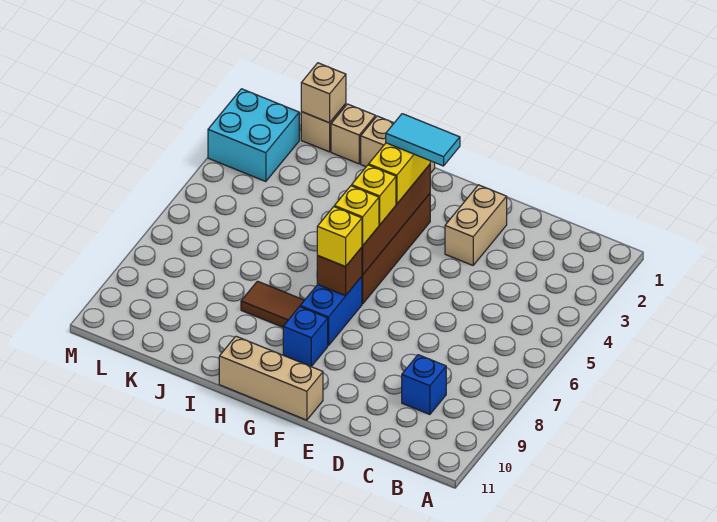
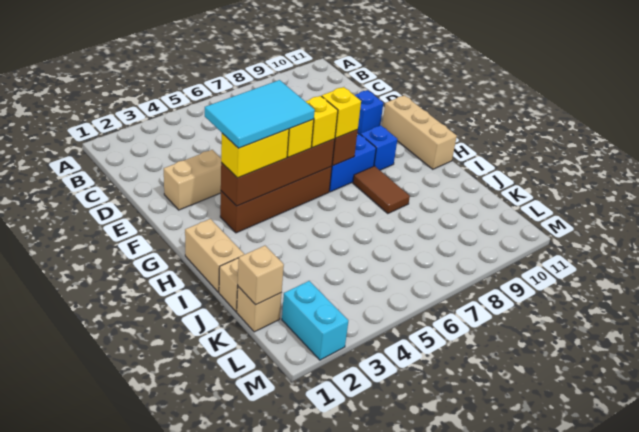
blue brick C9 level 1 -> blue brick E10 level 1
cyan tile F3:G3 level 4 -> cyan tile F3:G5 level 4
cyan brick L2:M3 level 1 -> cyan brick L2:M2 level 1

